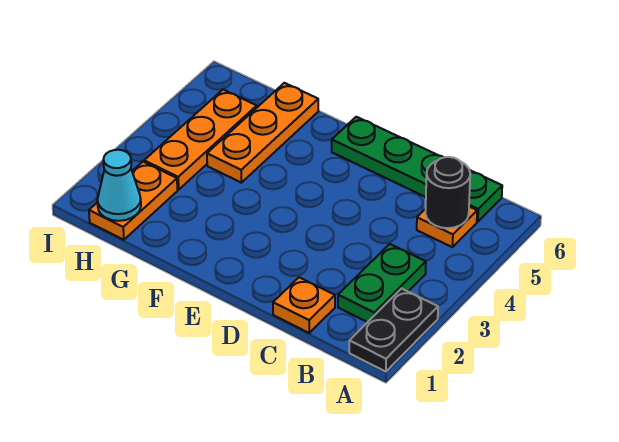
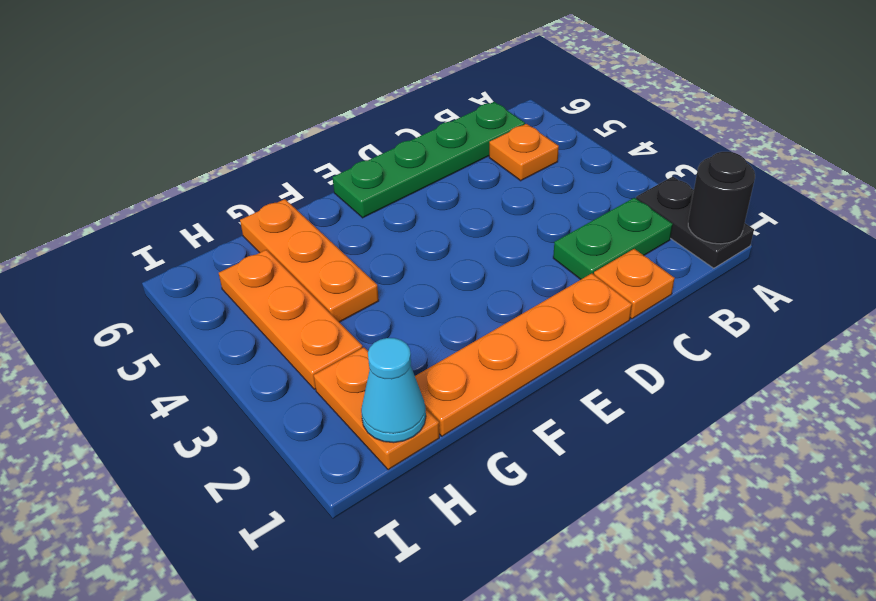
green plate B2:B3 level 1 -> green plate B2:C2 level 1
black round brick B5 level 2 -> black round brick A1 level 2
none -> orange plate D1:G1 level 1

